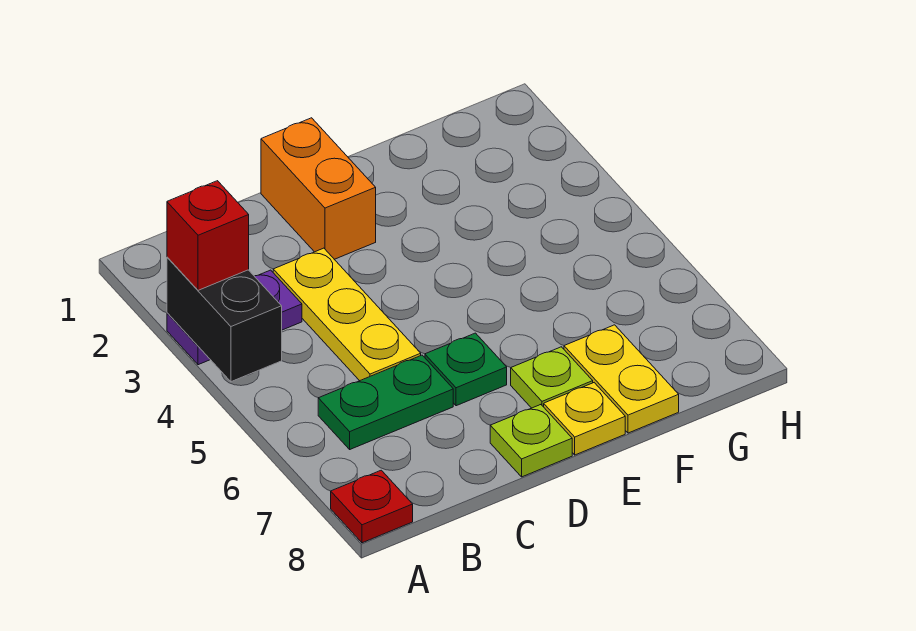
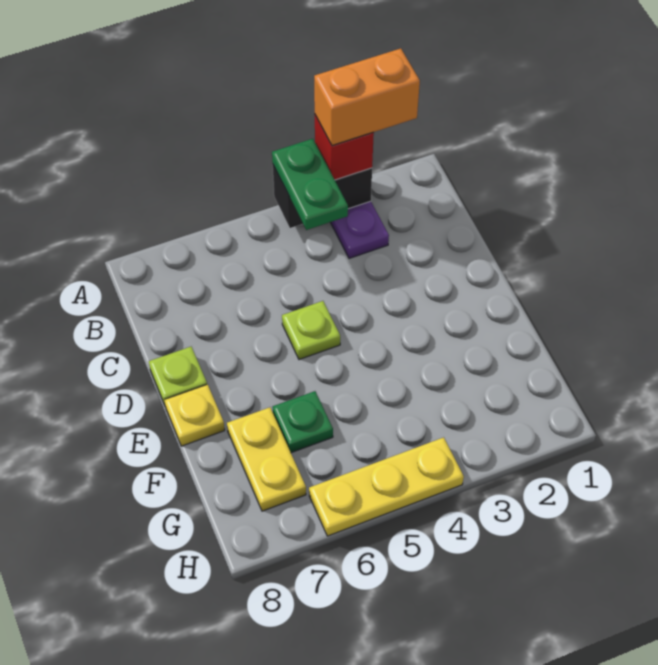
red plate A8 level 1 -> none
green plate B6:C6 level 1 -> green plate A4:B4 level 3
yellow plate C3:C5 level 1 -> yellow plate H4:H6 level 1
orange brick D1:D2 level 1 -> orange brick A2:A3 level 4
green plate D6 level 1 -> green plate F6 level 1
lime plate E7 level 1 -> lime plate D5 level 1
yellow plate F7:F8 level 1 -> yellow plate F7:G7 level 1

